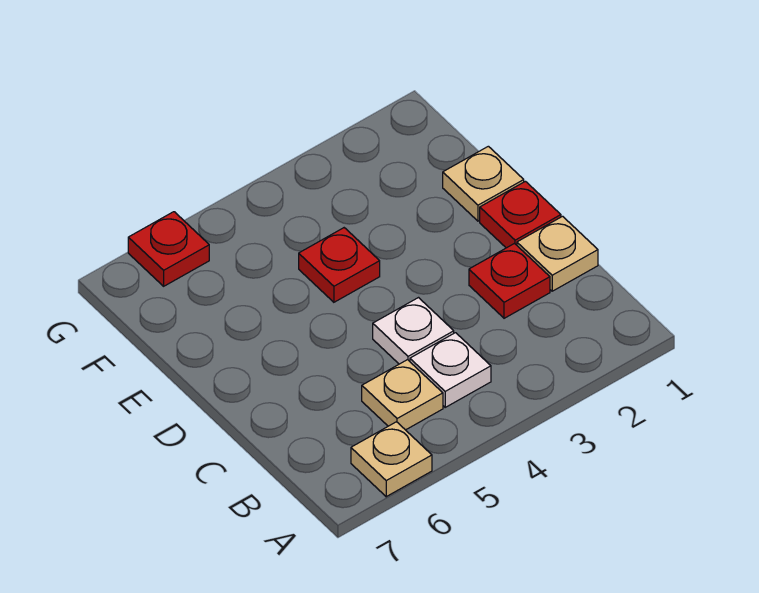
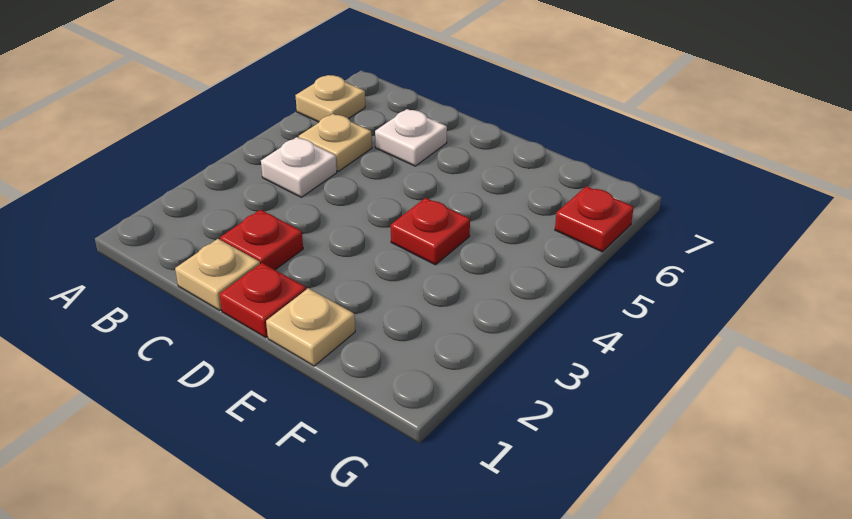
white plate C4 level 1 -> white plate C6 level 1

